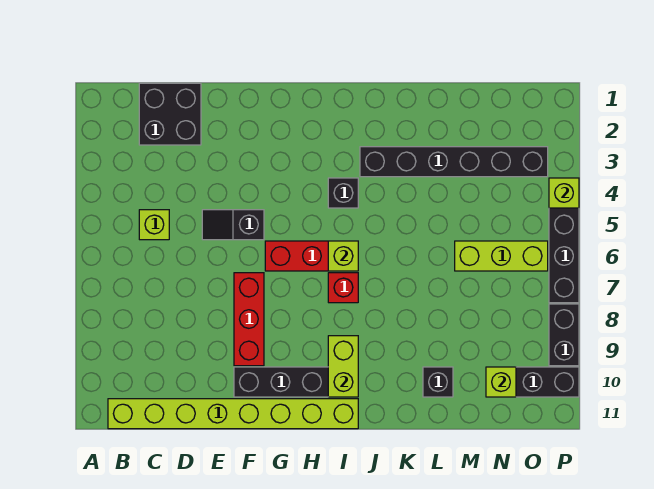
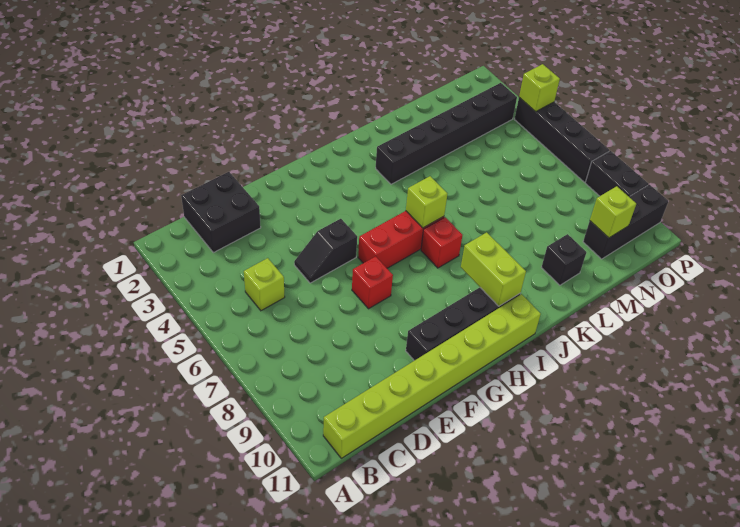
red brick F7:F9 level 1 -> red brick F7 level 1
black brick I4 level 1 -> none
lime brick M6:O6 level 1 -> none

